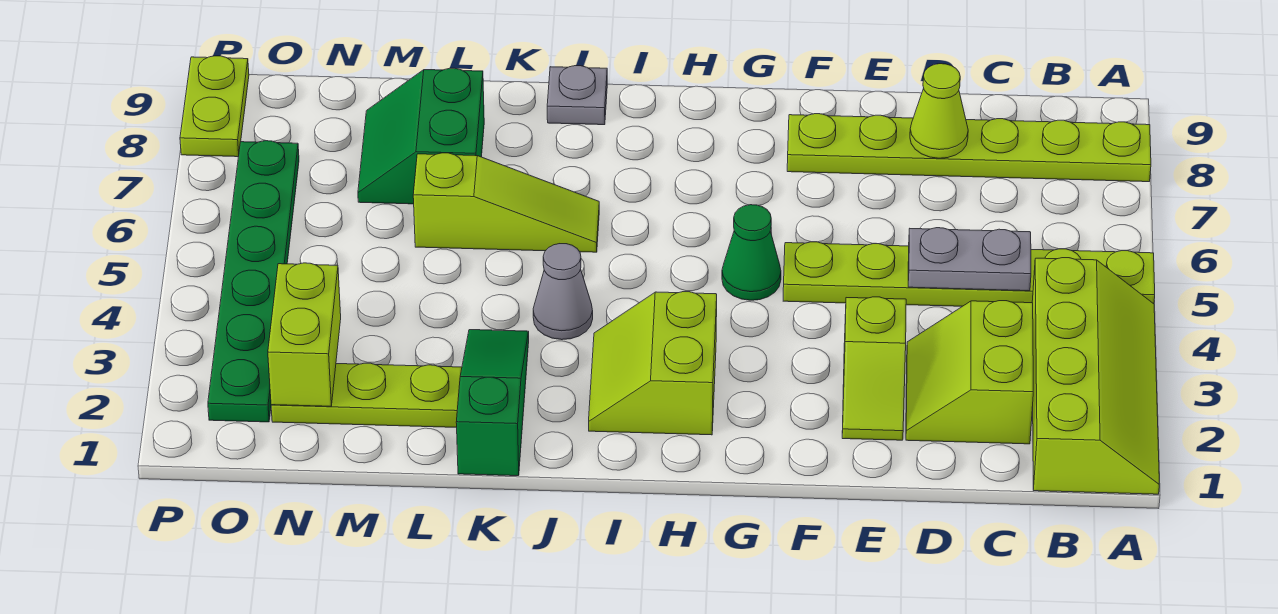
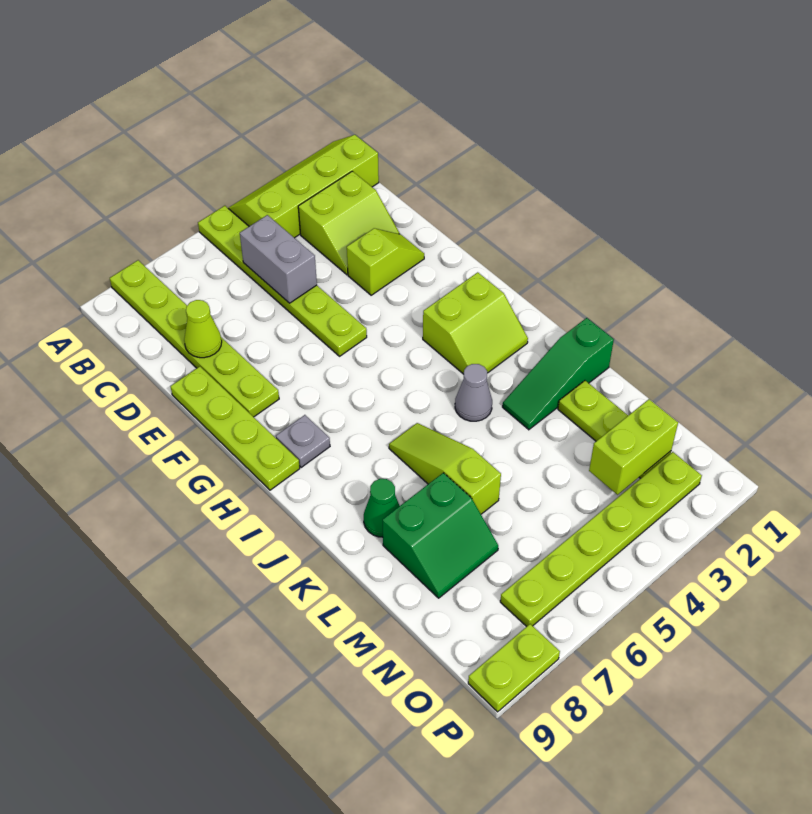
grey plate C5:D5 level 2 -> grey brick C5:D5 level 2
none -> lime plate E9:H9 level 1
green cone G5 level 1 -> green cone K8 level 1
grey plate J9 level 1 -> grey plate H8 level 1
green plate O2:O7 level 1 -> lime plate O2:O7 level 1

